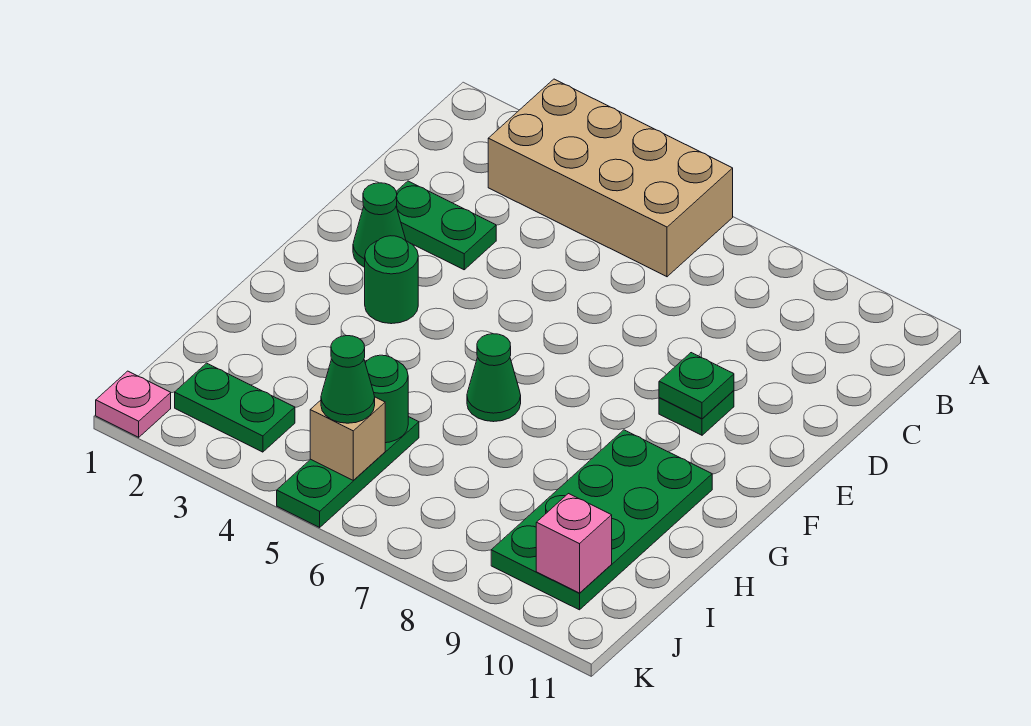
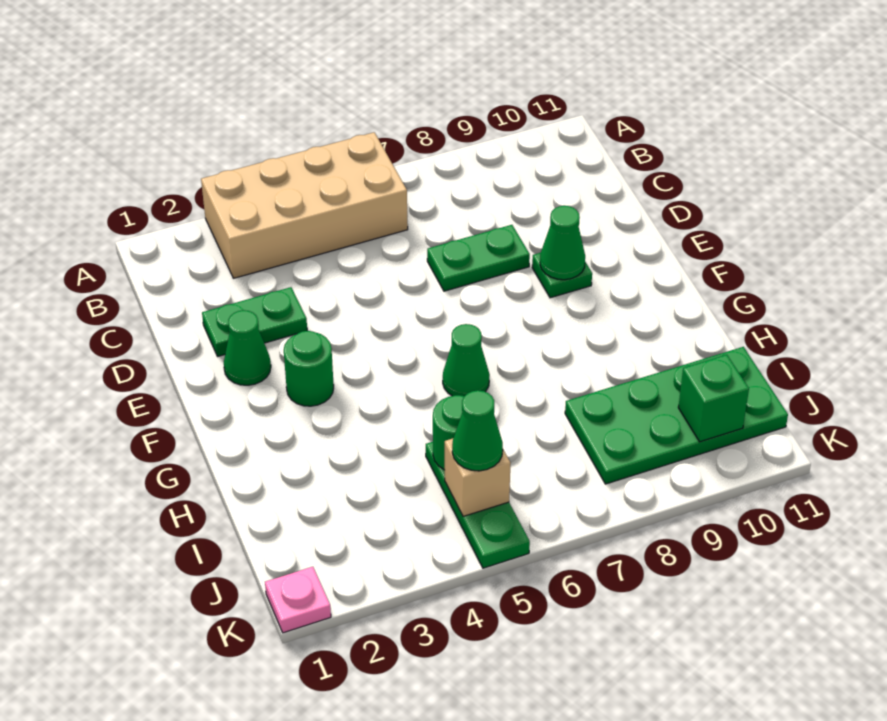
green plate E9 level 2 -> green cone E9 level 2
green plate G9:J10 level 1 -> green plate I8:J11 level 1
green plate J2:J3 level 1 -> green plate D7:D8 level 1
pink brick J10 level 2 -> green brick J10 level 2

